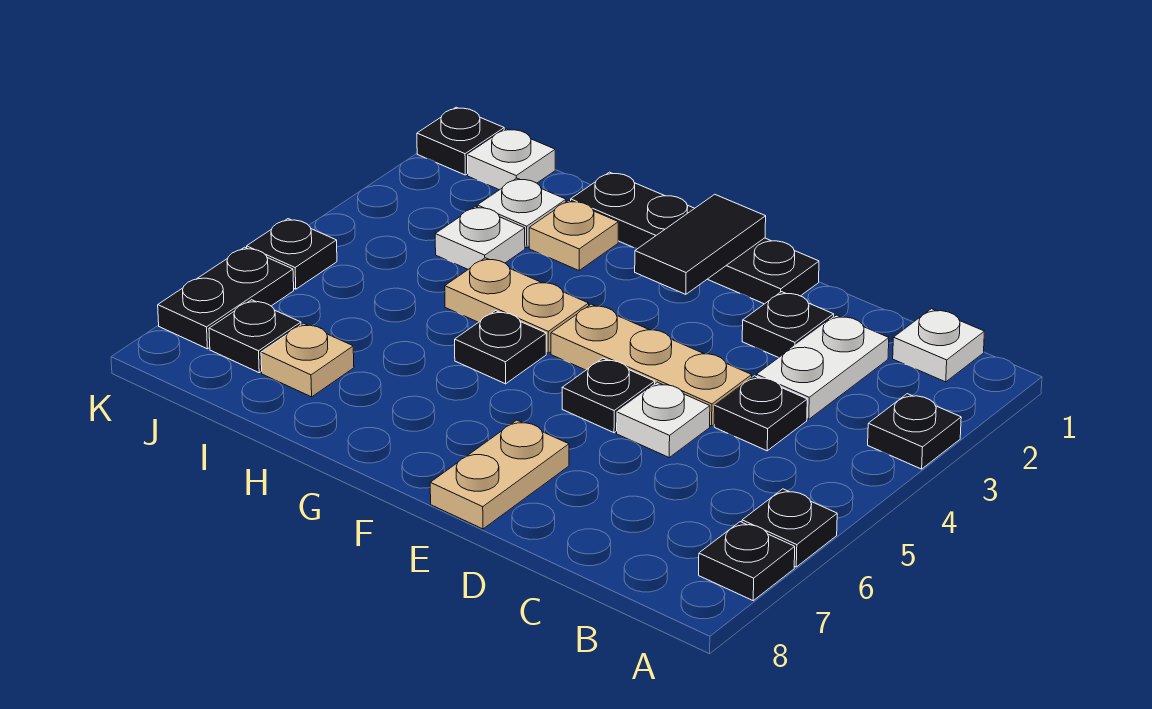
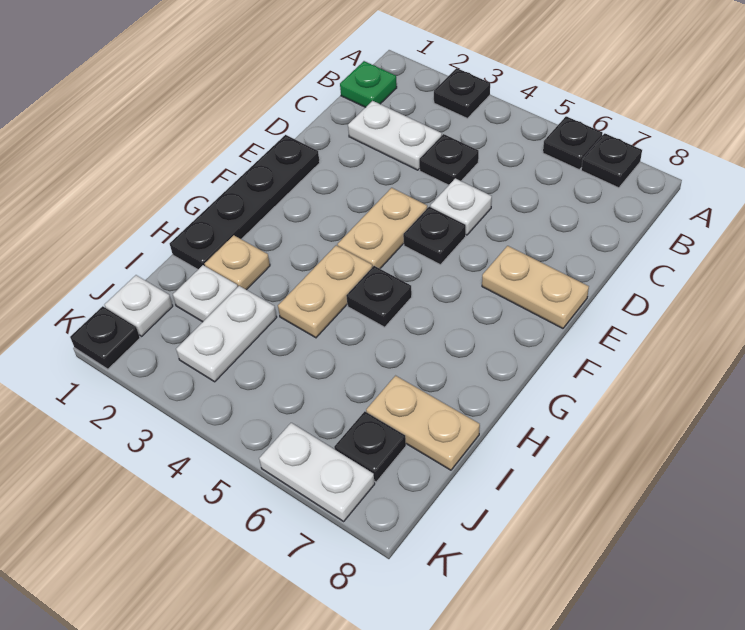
white plate B1 level 1 -> green plate B1 level 1
black plate D2 level 1 -> none
tan plate D4:F4 level 1 -> tan plate E4:F4 level 1
black tile F1:F2 level 2 -> none
white plate I3 level 1 -> white plate I3:J3 level 1
tan plate I7 level 1 -> tan plate I7:I8 level 1
black plate K5 level 1 -> none
black plate K6:K7 level 1 -> white plate K6:K7 level 1

